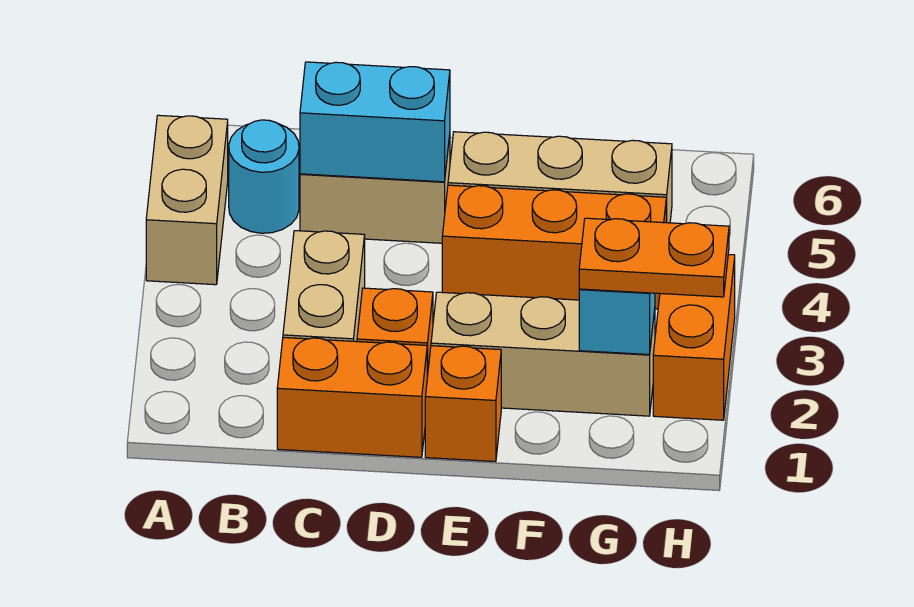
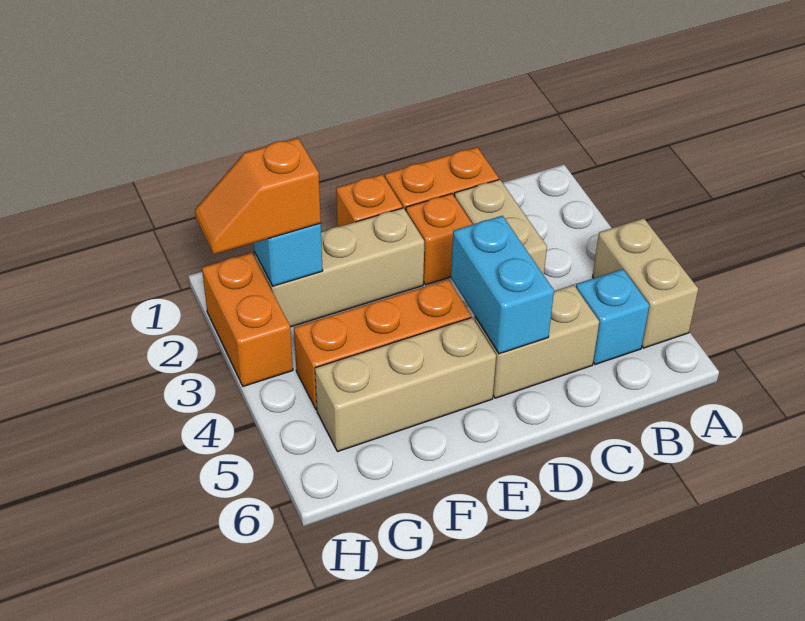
cyan round brick B5 level 1 -> cyan brick B5 level 1
cyan brick C5:D5 level 2 -> cyan brick D4:D5 level 2
orange plate G2:H2 level 3 -> orange slope G2:H2 level 3 top G

